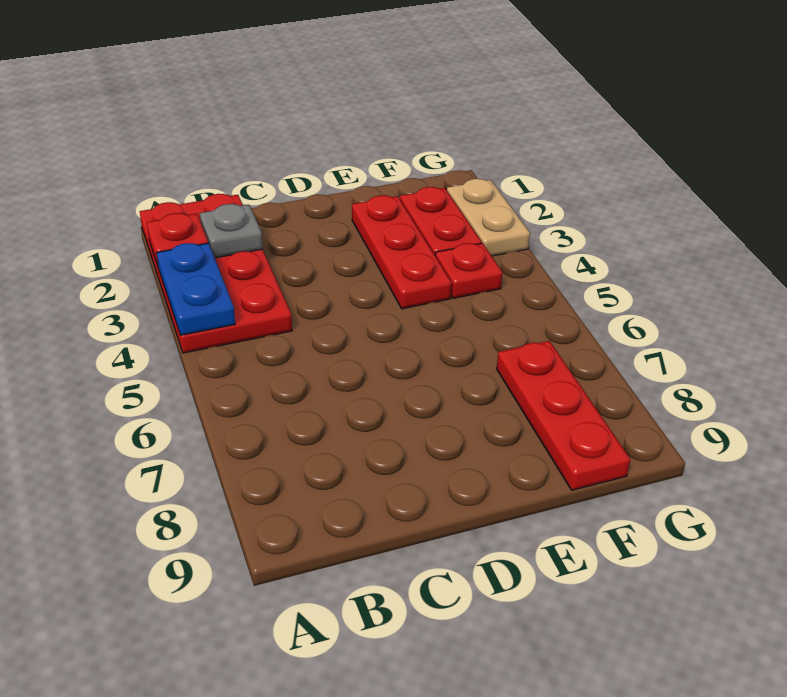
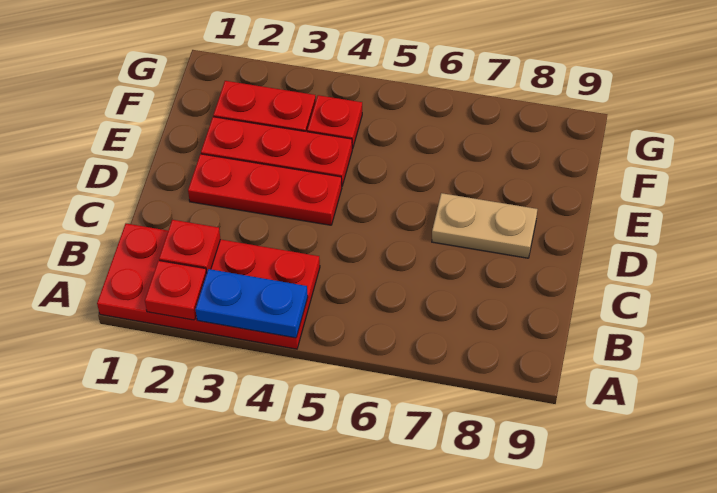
grey plate B2 level 2 -> red plate B2 level 2
red plate F7:F9 level 1 -> red plate D2:D4 level 1
tan plate G2:G3 level 1 -> tan plate D7:D8 level 1

